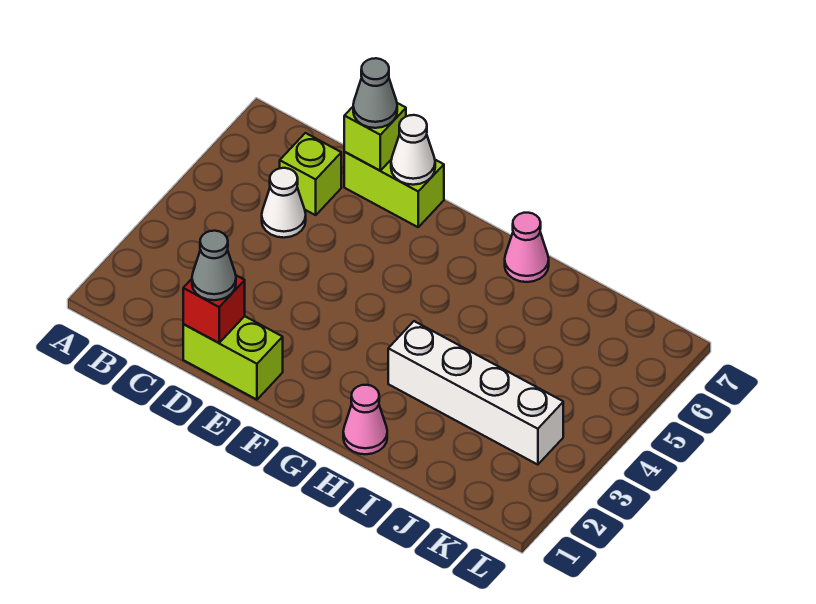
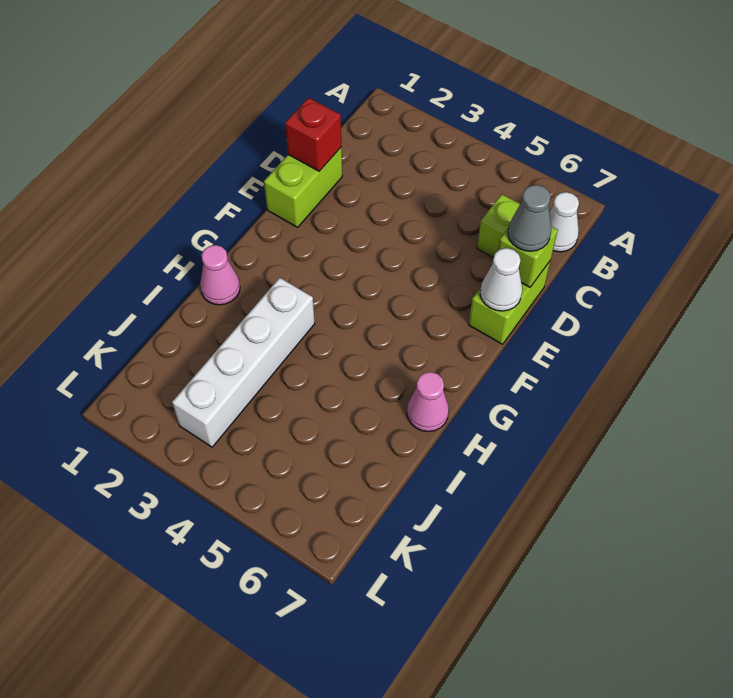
white cone C5 level 1 -> white cone B7 level 1
grey cone D1 level 3 -> none

